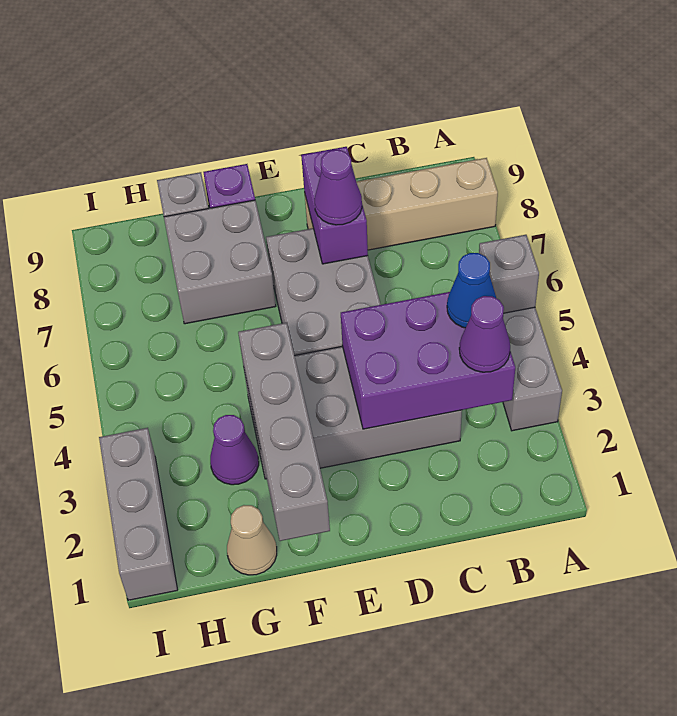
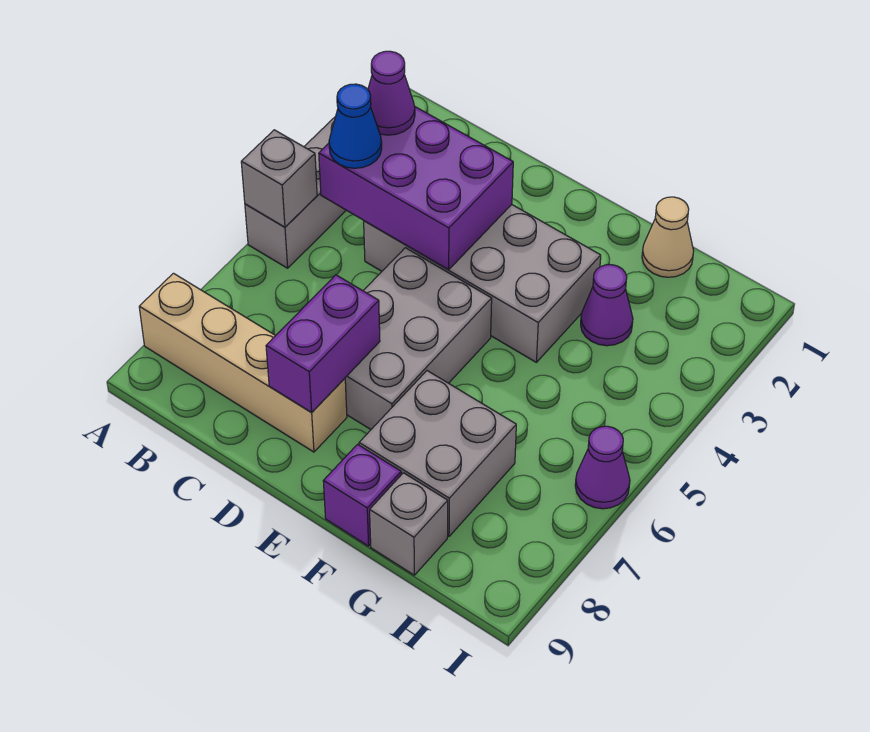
purple cone D7 level 3 -> purple cone I6 level 1
grey brick F1:F4 level 2 -> none
grey brick I1:I3 level 1 -> none

